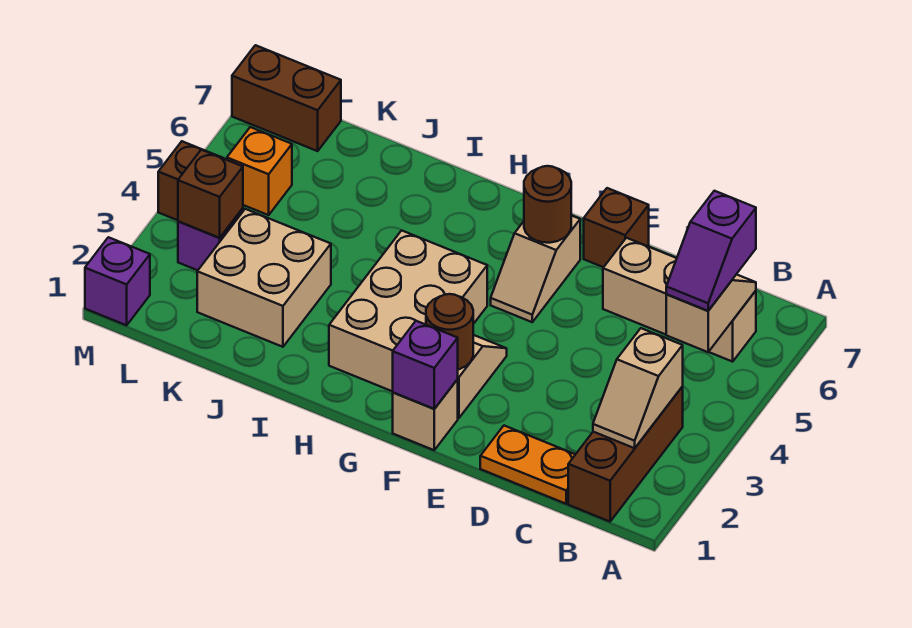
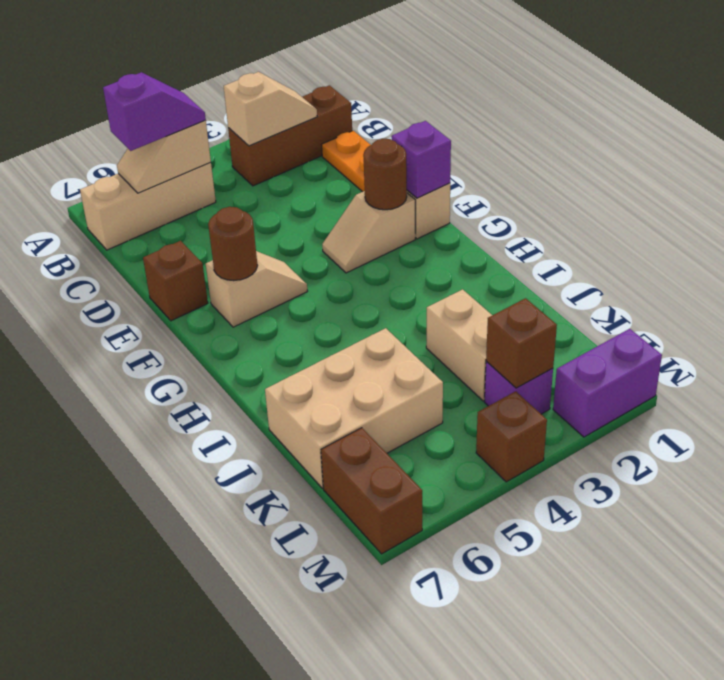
tan brick B6:D6 level 1 -> tan brick B5:B7 level 1
tan brick G2:H4 level 1 -> tan brick J5:K7 level 1
tan brick J2:K3 level 1 -> tan brick J3:K3 level 1
orange brick L5 level 1 -> none
purple brick M1 level 1 -> purple brick M1:M2 level 1

